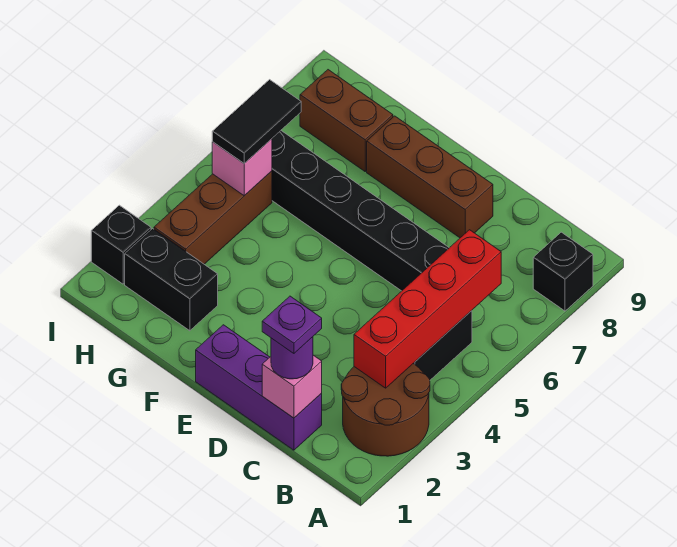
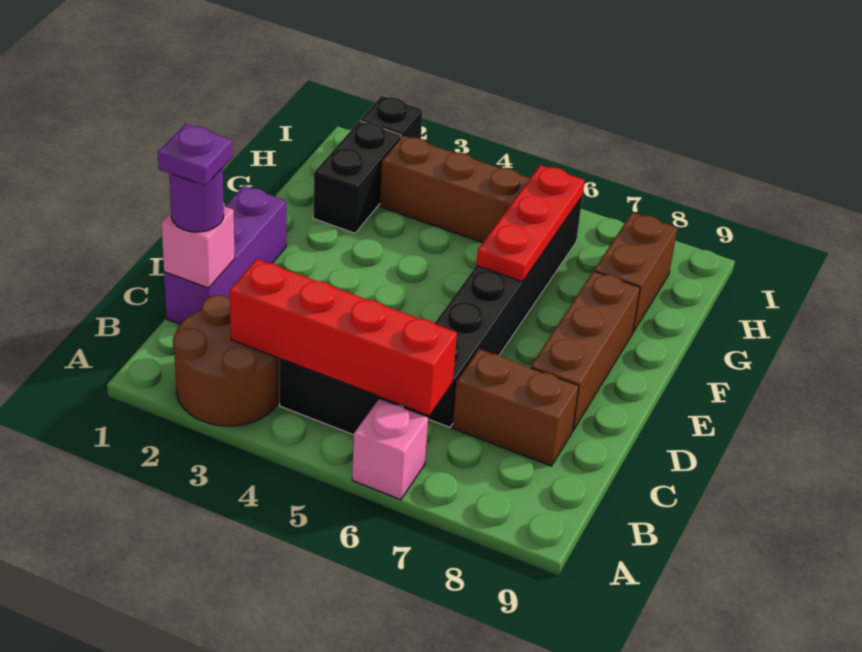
black brick A8 level 1 -> none
none -> brown brick C7:C8 level 1
none -> red plate F6:H6 level 2
pink brick H5 level 2 -> pink brick A6 level 1
black tile H5:H6 level 3 -> none

